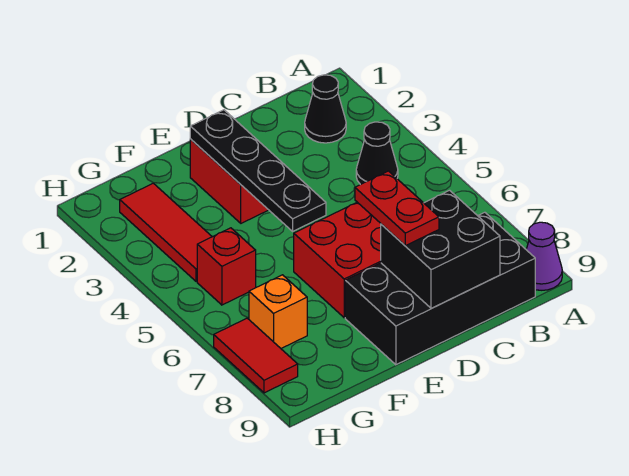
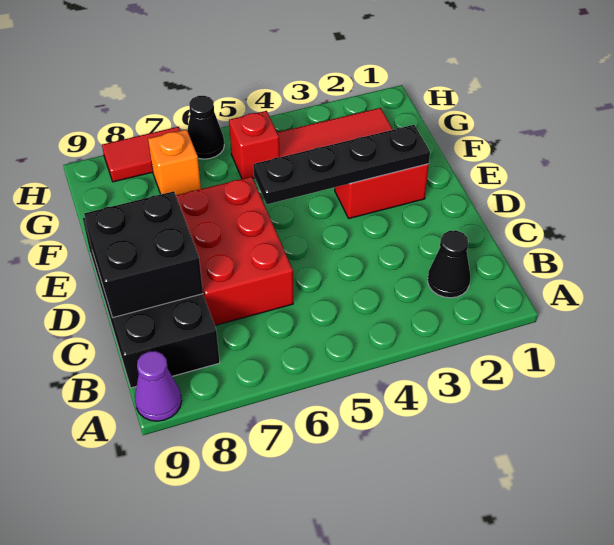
black cone B4 level 1 -> black cone H6 level 1
red plate D7:D8 level 3 -> none

